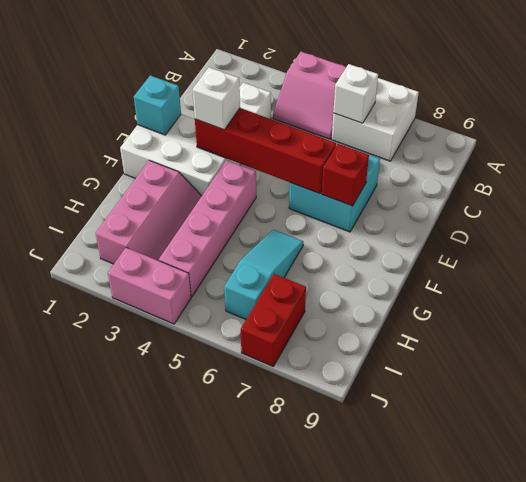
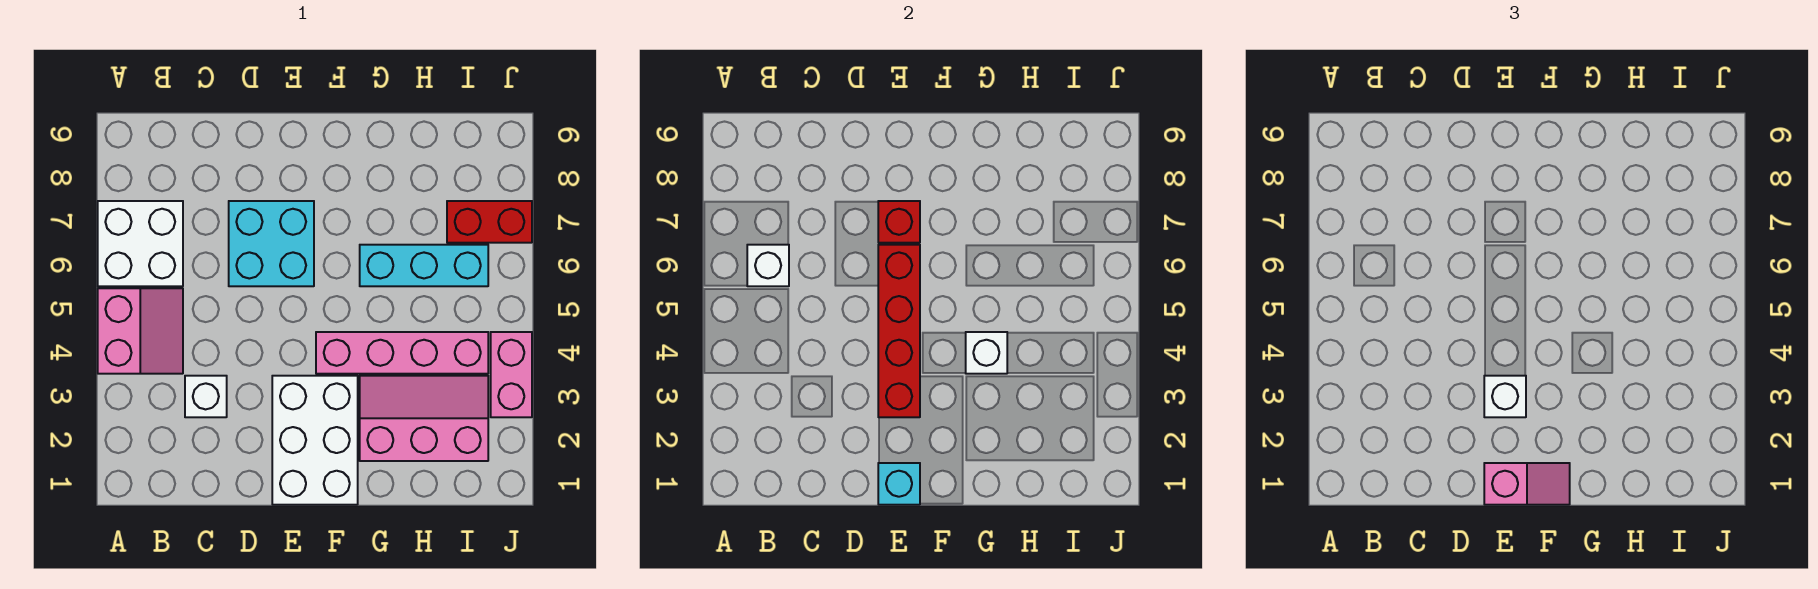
none -> pink slope E1:F1 level 3 top E
none -> white brick G4 level 2
cyan slope G6:I6 level 1 top I -> cyan brick G6:I6 level 1

